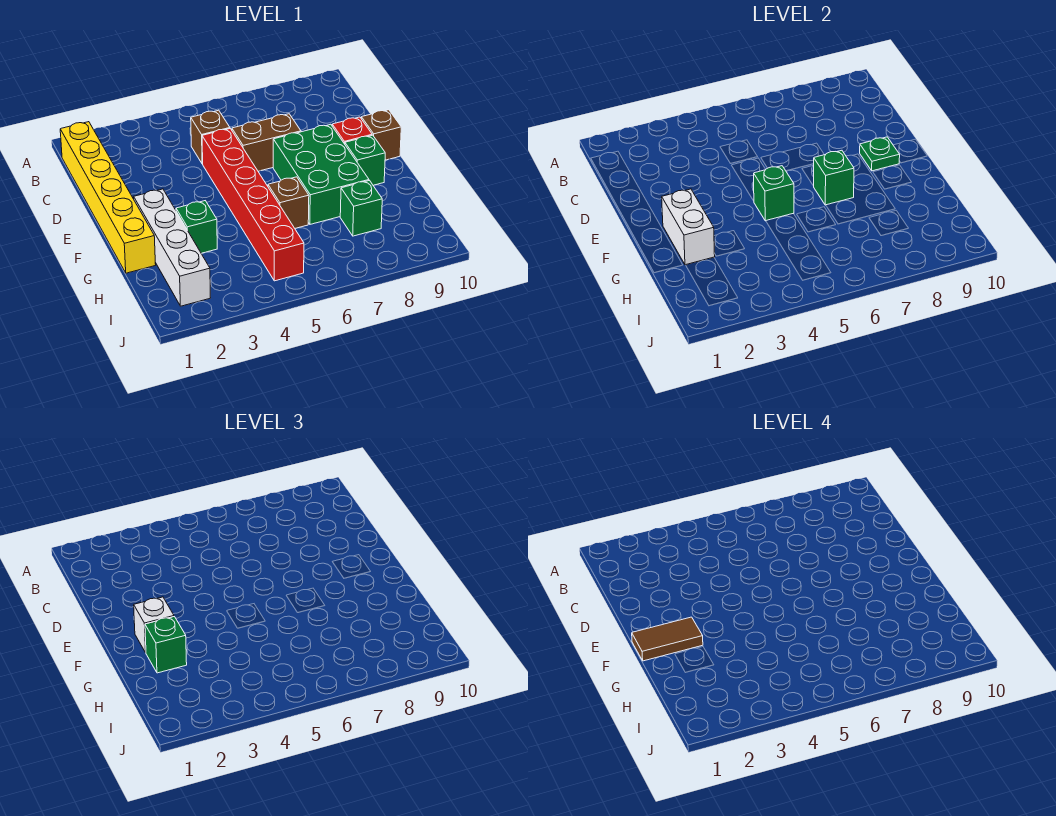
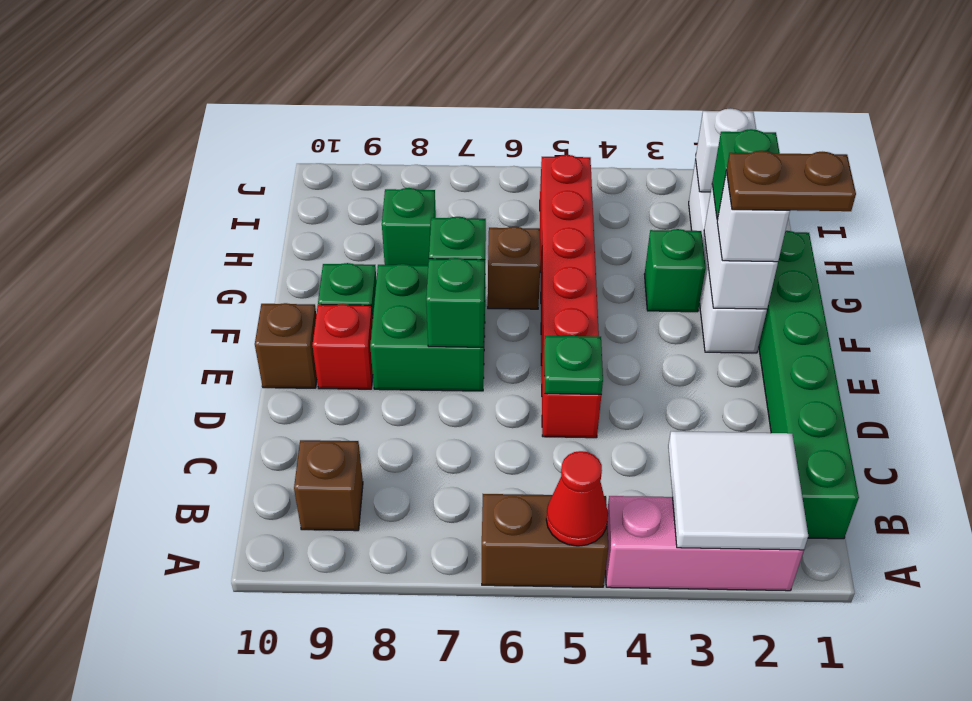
none -> pink brick A2:A4 level 1
none -> white tile A2:B3 level 2
none -> red cone A5 level 2
yellow brick B1:G1 level 1 -> green brick B1:G1 level 1
brown brick C5 level 1 -> brown brick B9 level 1
brown brick D6:D7 level 1 -> brown brick A5:A6 level 1
green brick E7:G8 level 1 -> green brick E7:F8 level 1
green plate E9 level 2 -> green plate D5 level 2
brown tile F1:F2 level 4 -> brown plate F1:F2 level 4
green brick F5 level 2 -> green brick E7 level 2
none -> white brick I2 level 2

